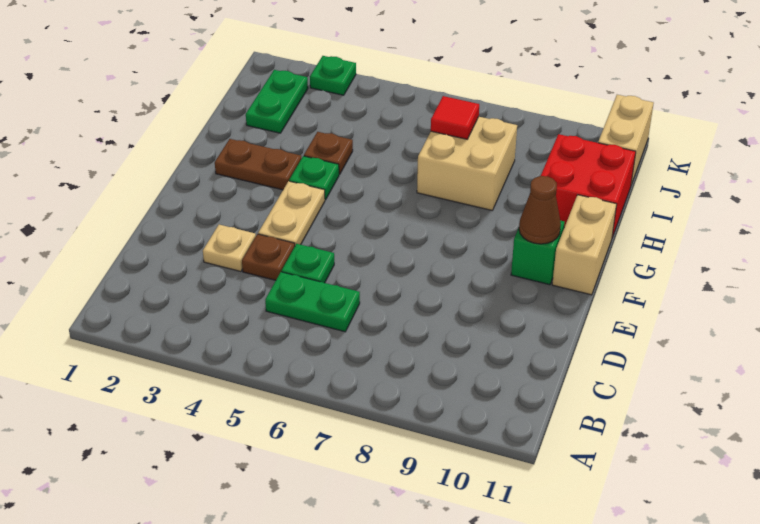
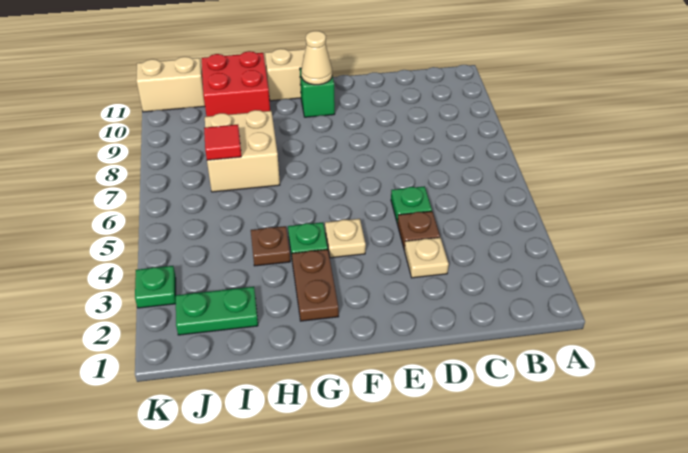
green plate C5:C6 level 1 -> none
tan plate E4:F4 level 1 -> tan plate F4 level 1
brown cone F10 level 2 -> tan cone F10 level 2

